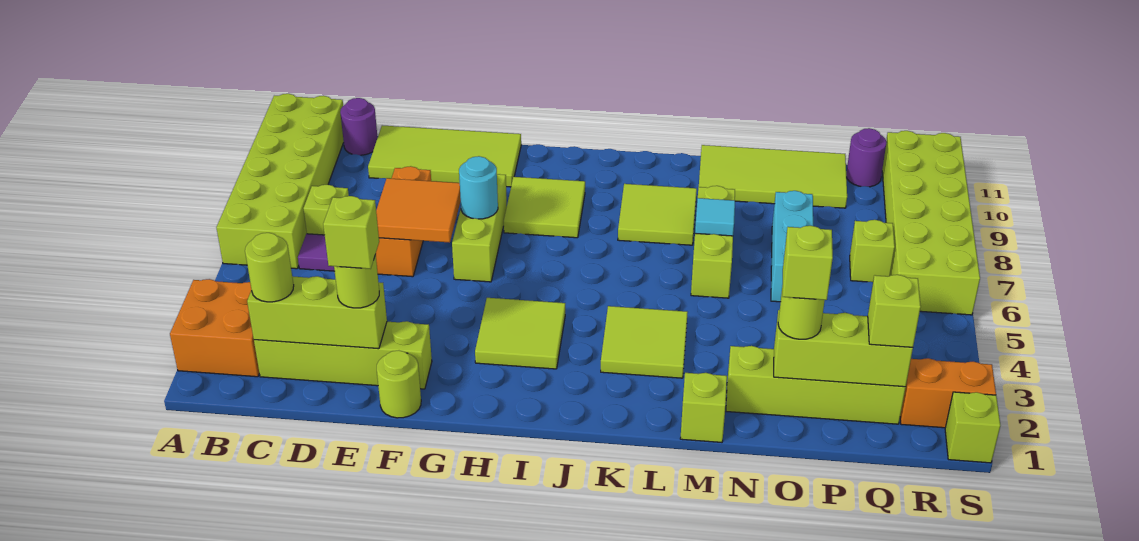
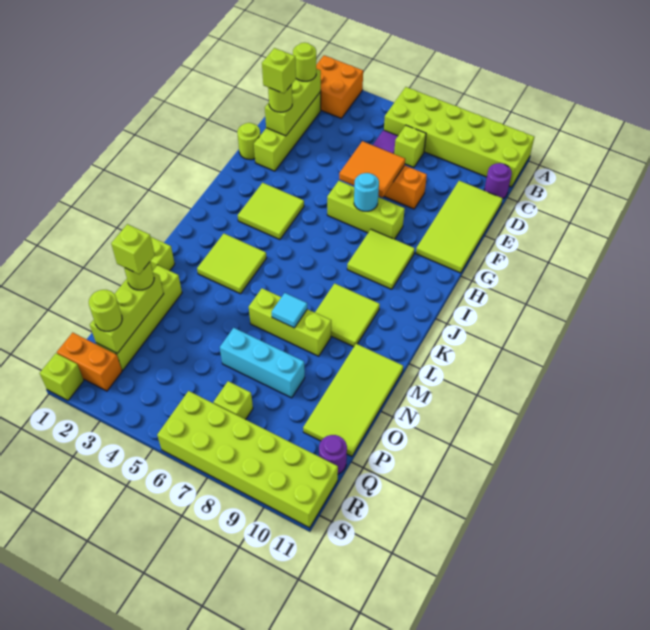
lime brick Q2 level 3 -> lime round brick Q2 level 3
orange brick R2:S2 level 1 -> orange brick R1:R2 level 1

